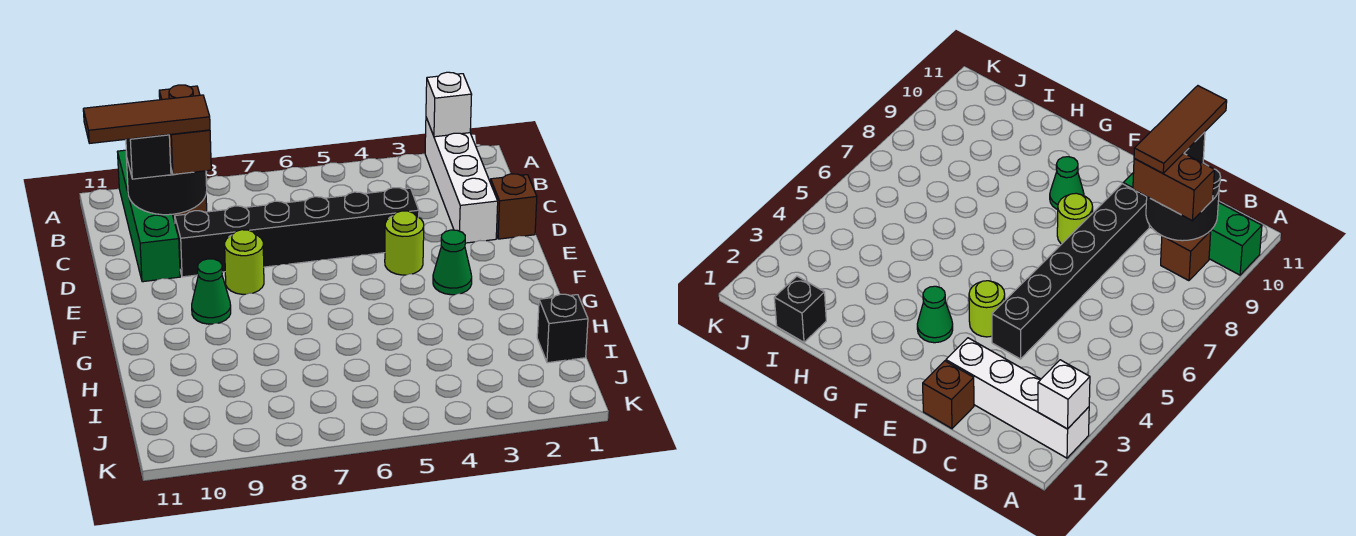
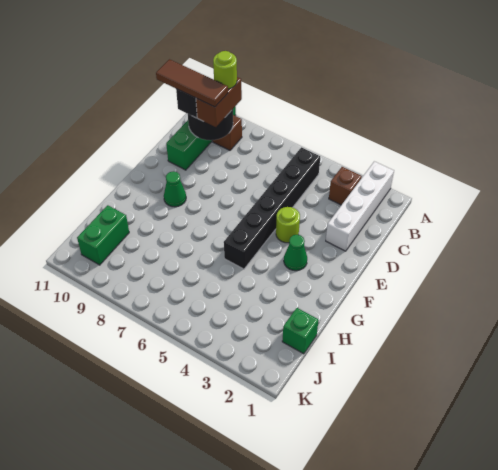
white brick A2 level 2 -> none
brown brick D1 level 1 -> brown brick B3 level 1
black brick D4:D9 level 1 -> black brick B5:G5 level 1
lime round brick E8 level 1 -> lime round brick B9 level 4
black brick I1 level 1 -> green brick I1 level 1
none -> green brick I10:J10 level 1

